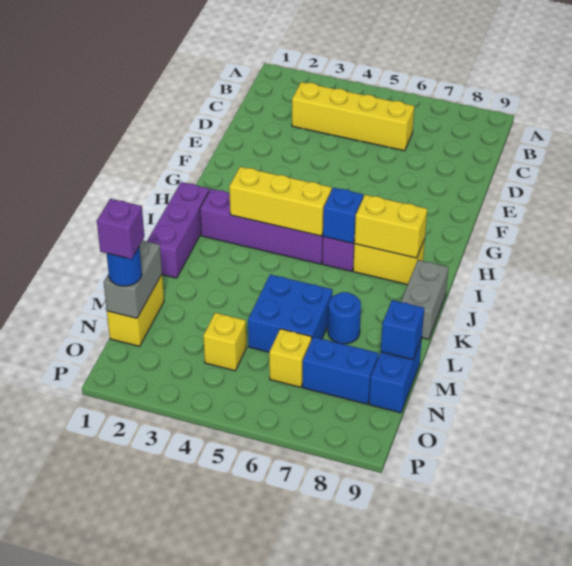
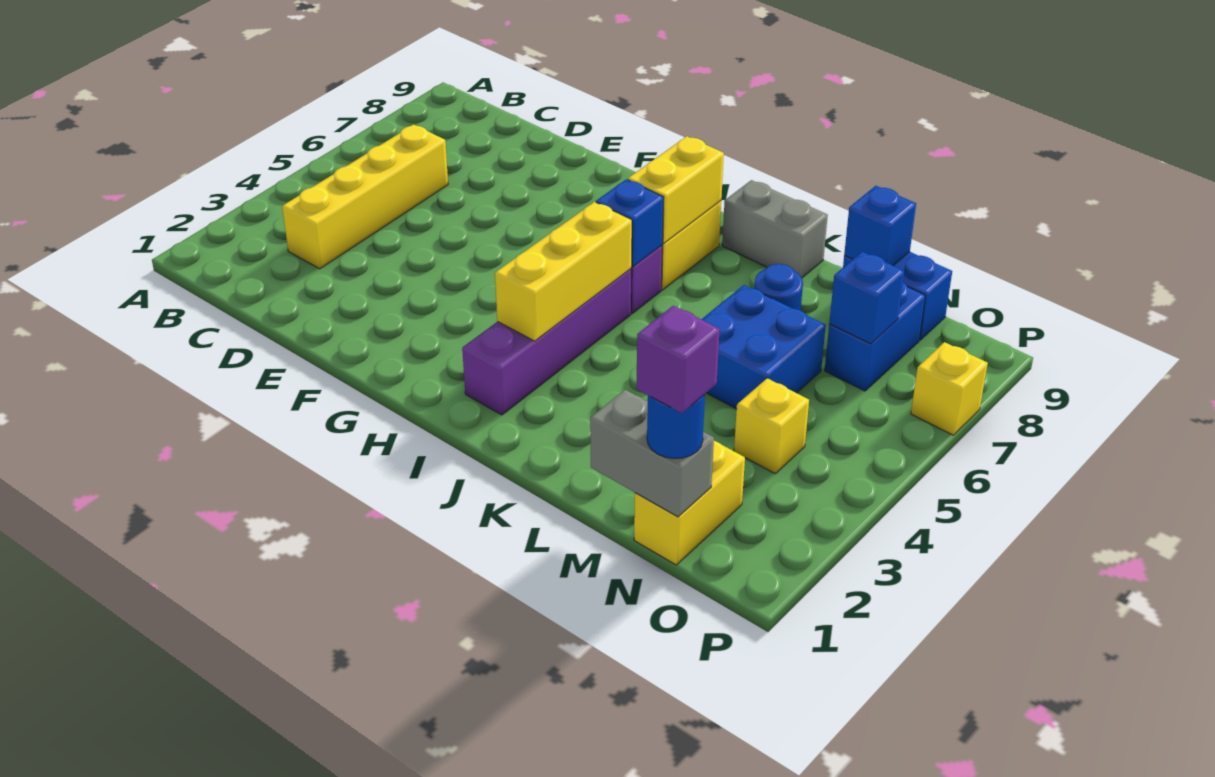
purple brick I1:K1 level 1 -> none
yellow brick M1:N1 level 1 -> yellow brick N1:N2 level 1
yellow brick N6 level 1 -> yellow brick P7 level 1
none -> blue brick N7 level 2

